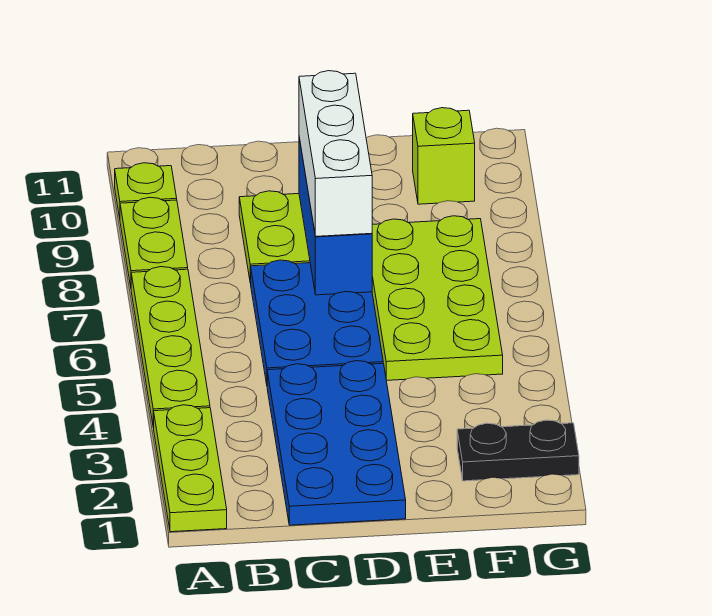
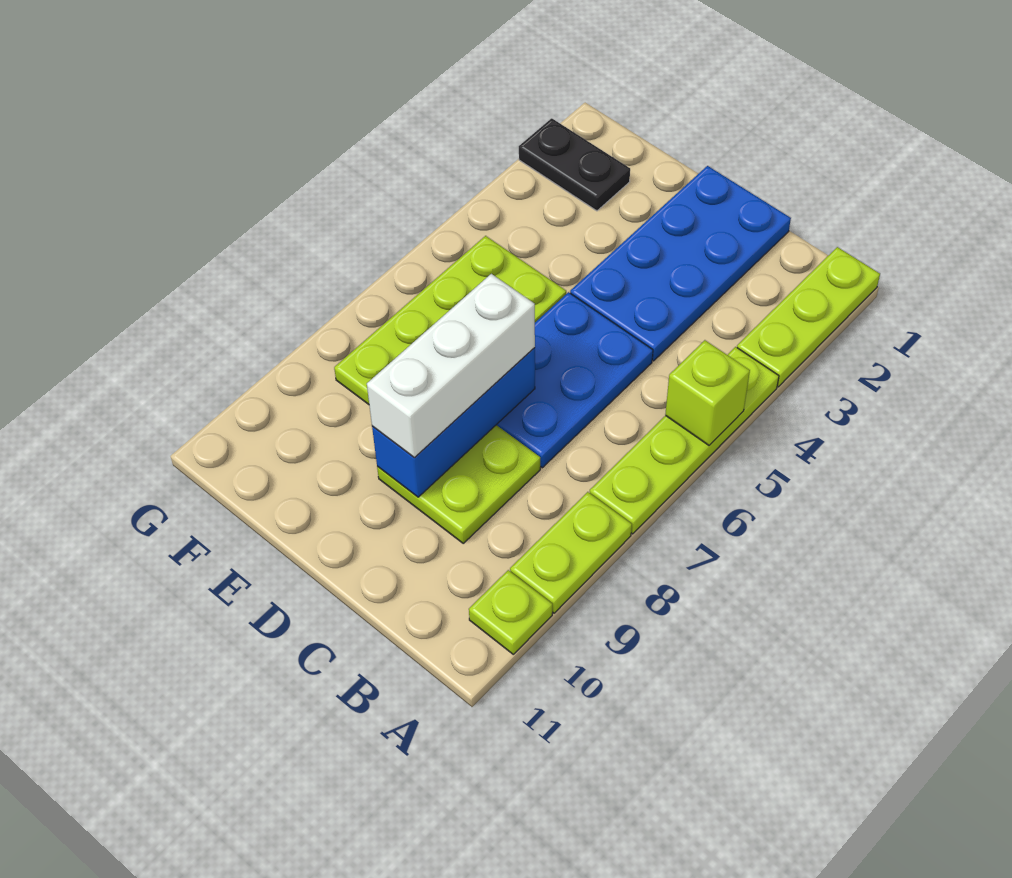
lime brick F10 level 1 -> lime brick A5 level 2

